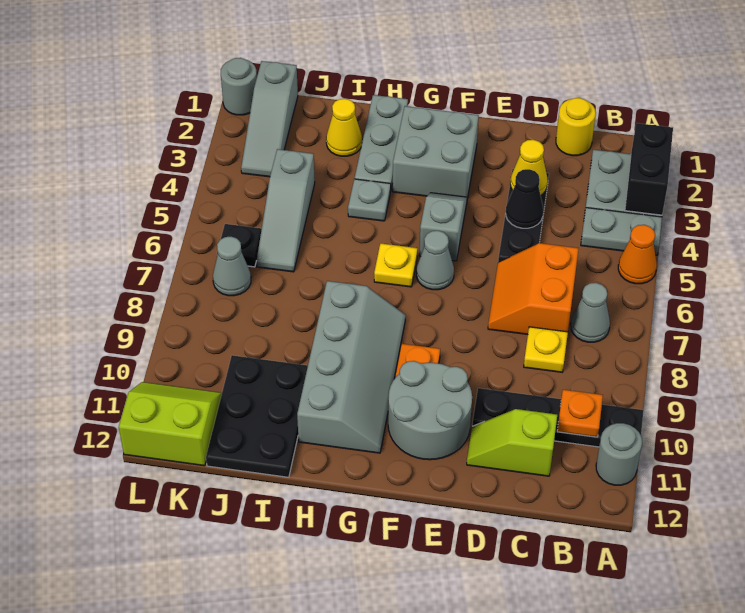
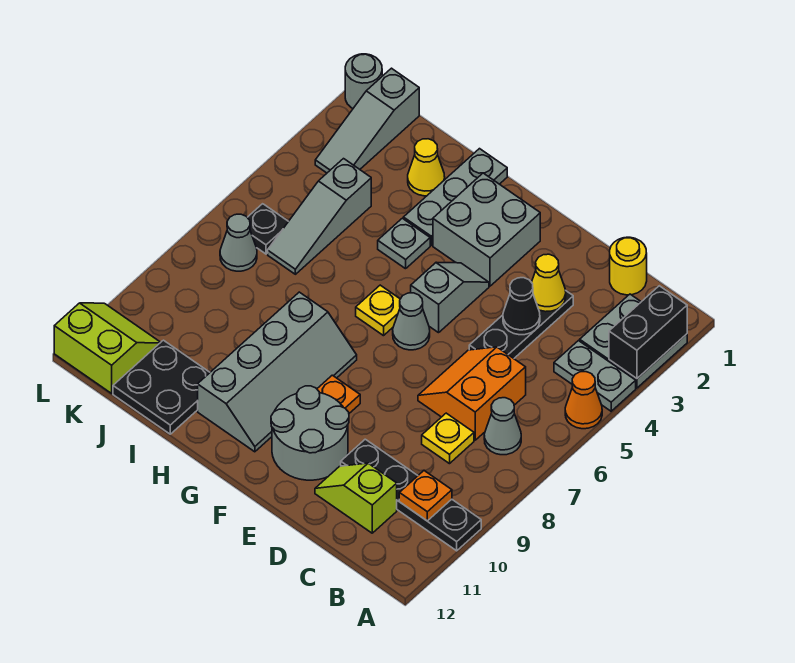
grey round brick A11 level 1 -> none
black plate I10:J12 level 1 -> black plate I11:J12 level 1

